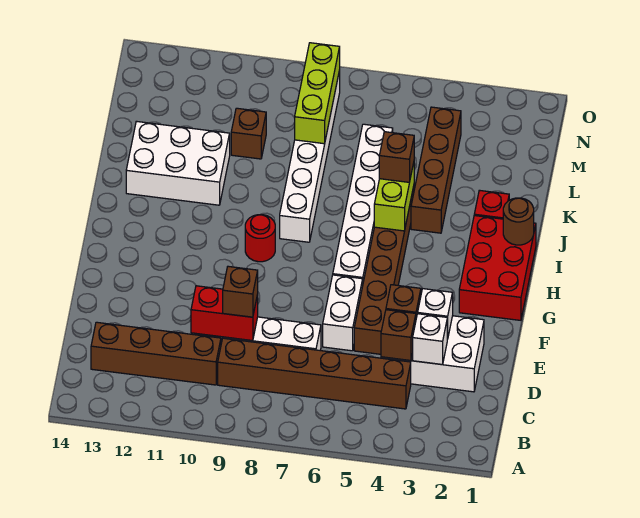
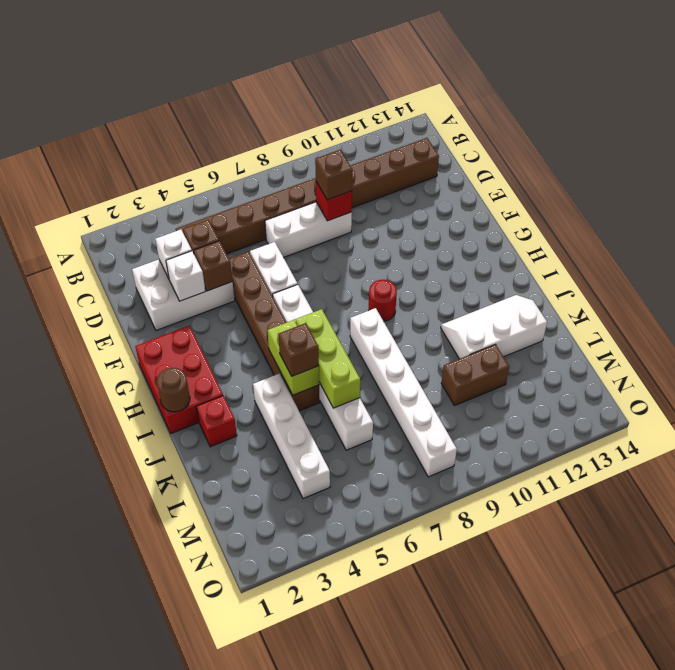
red brick D9:D10 level 2 -> red brick D9 level 2
brown brick J4:M4 level 1 -> white brick J4:M4 level 1
white brick J11:K13 level 1 -> white slope J11:K13 level 1 top K
lime brick L8:N8 level 2 -> lime brick I6:K6 level 2
brown brick L10 level 1 -> brown brick L10:L11 level 1

